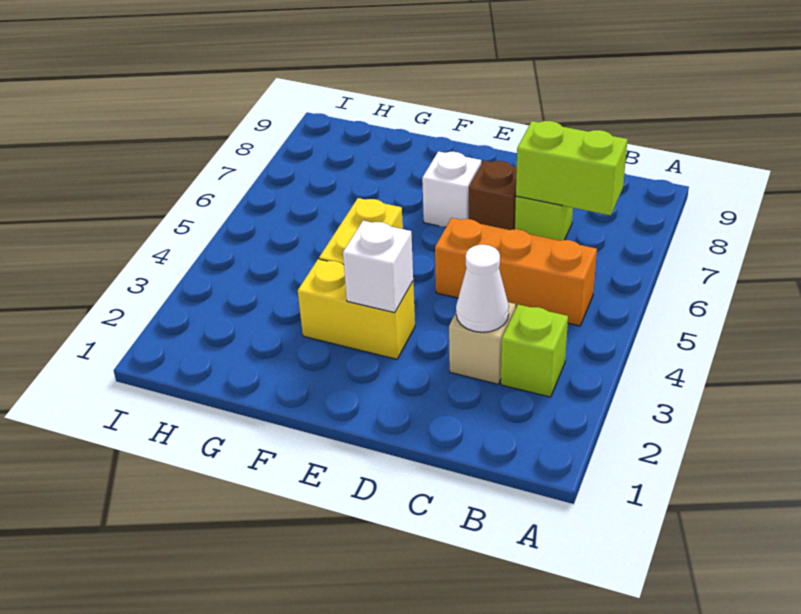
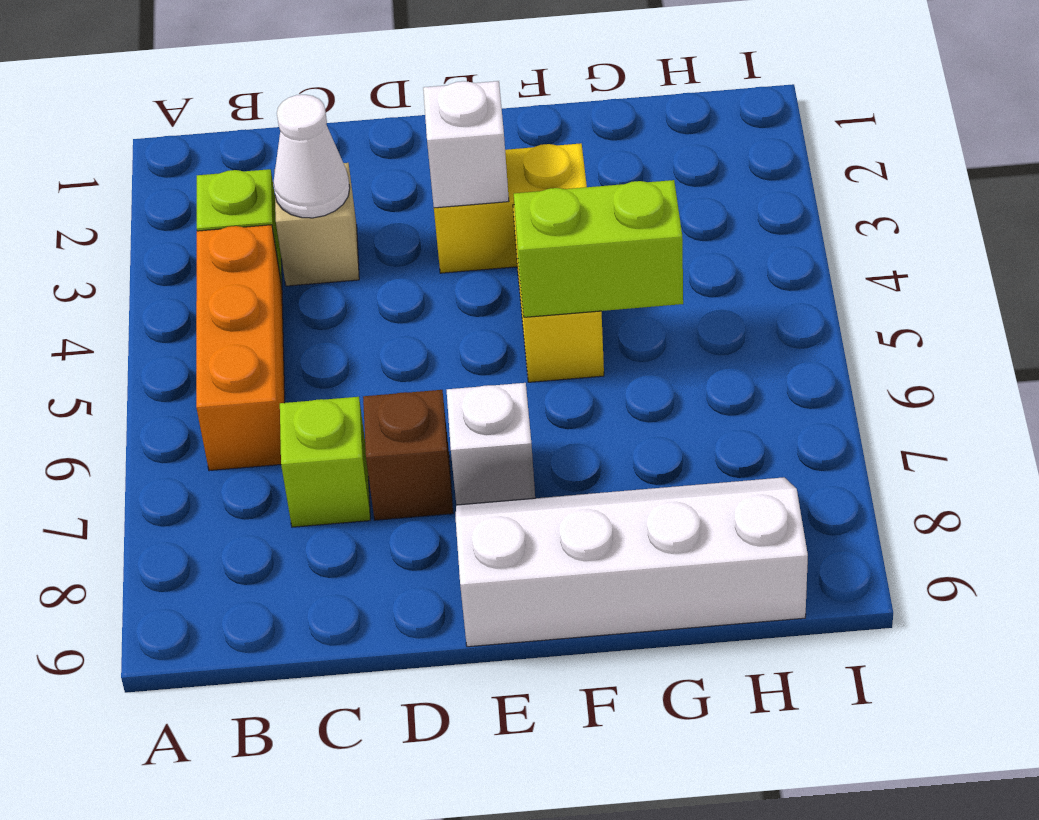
orange brick B5:D5 level 1 -> orange brick B4:B6 level 1
lime brick B7:C7 level 2 -> lime brick F5:G5 level 2
none -> white slope E8:H9 level 1 top 9

